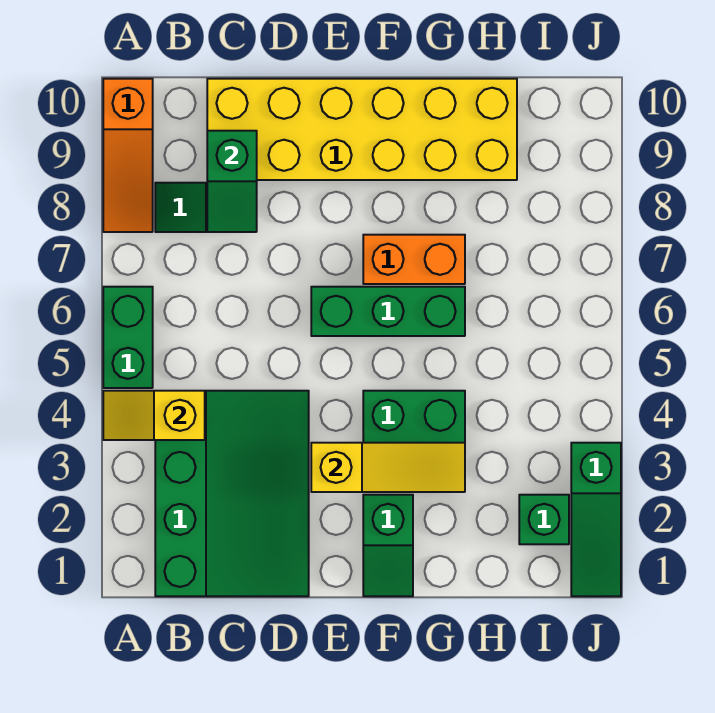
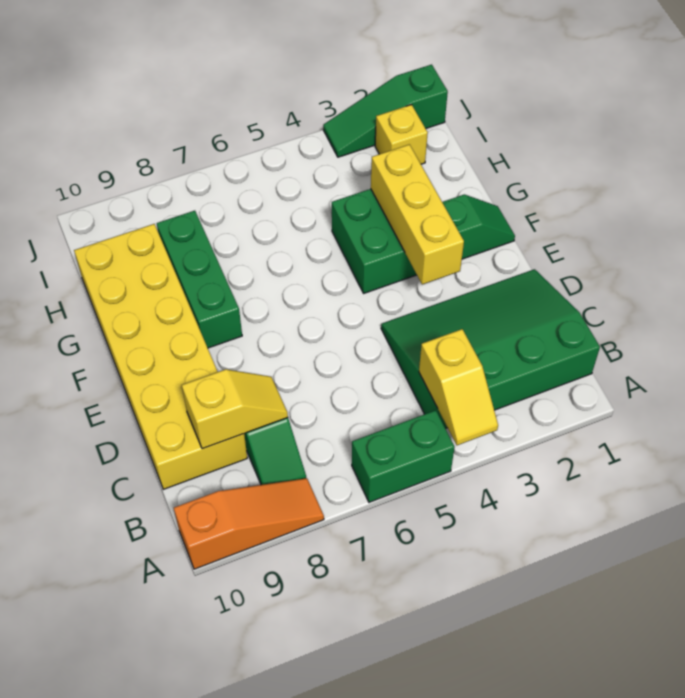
green slope C8:C9 level 2 top 9 -> yellow slope C8:C9 level 2 top 9
yellow slope E3:G3 level 2 top E -> yellow brick E3:G3 level 2
green brick E6:G6 level 1 -> green brick F8:H8 level 1
orange brick F7:G7 level 1 -> none
green brick I2 level 1 -> yellow brick I2 level 1
green slope J1:J3 level 1 top 3 -> green slope J1:J3 level 1 top 1

